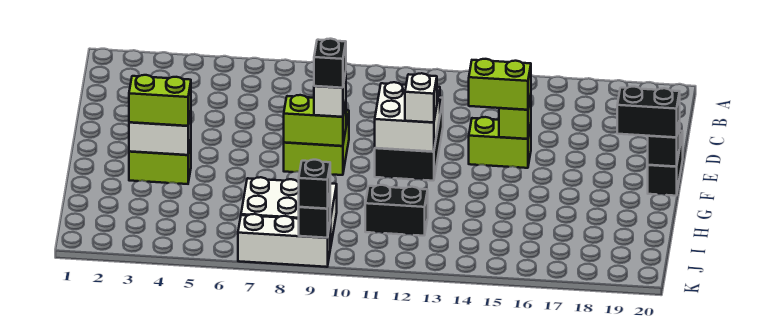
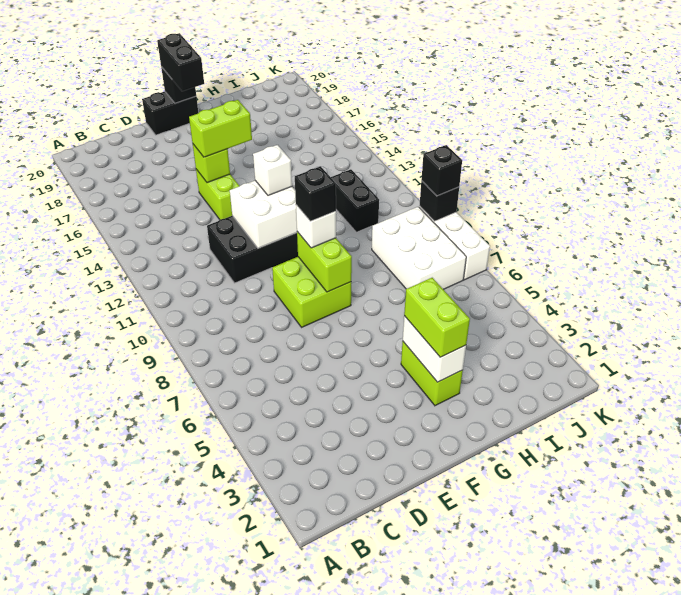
lime brick E14:E15 level 3 -> lime brick E15:F15 level 3

